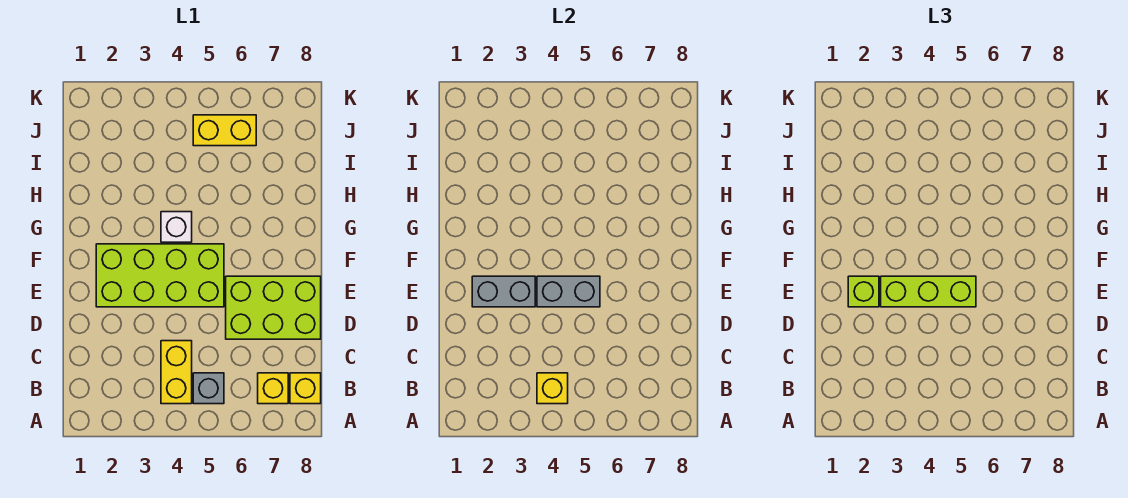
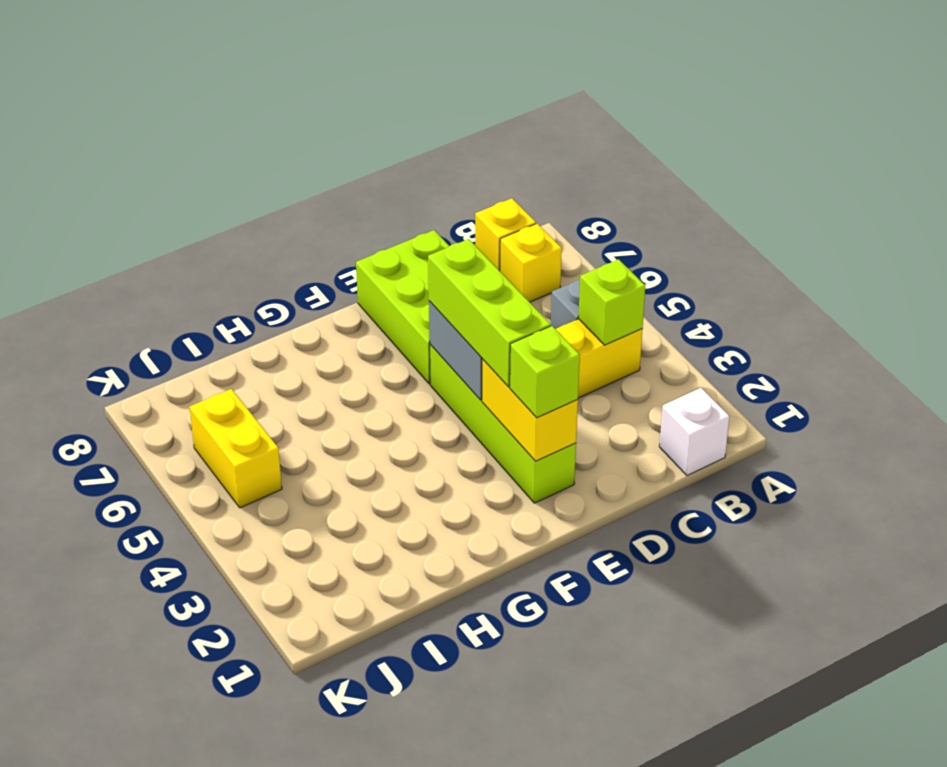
yellow brick B4 level 2 -> lime brick B4 level 2
lime brick E2:F5 level 1 -> lime brick E2:E5 level 1
grey brick E2:E3 level 2 -> yellow brick E2:E3 level 2
white brick G4 level 1 -> white brick B1 level 1

